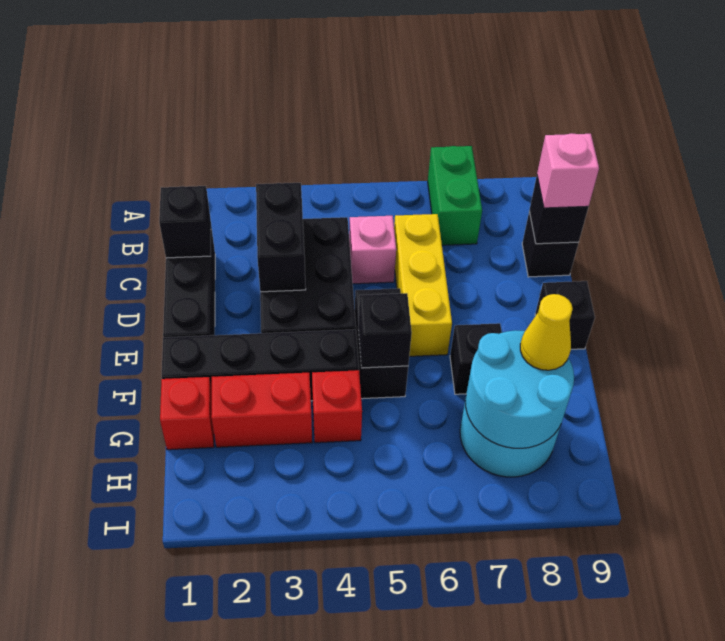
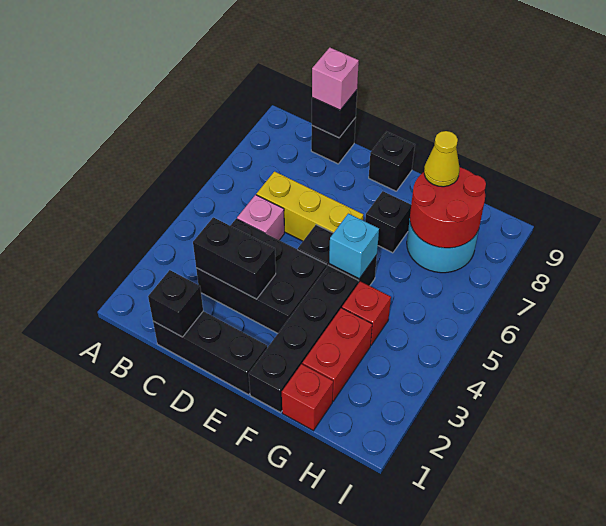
green brick A7:B7 level 1 -> none
black brick F5 level 2 -> cyan brick F5 level 2
cyan round brick G7:H8 level 2 -> red round brick G7:H8 level 2

